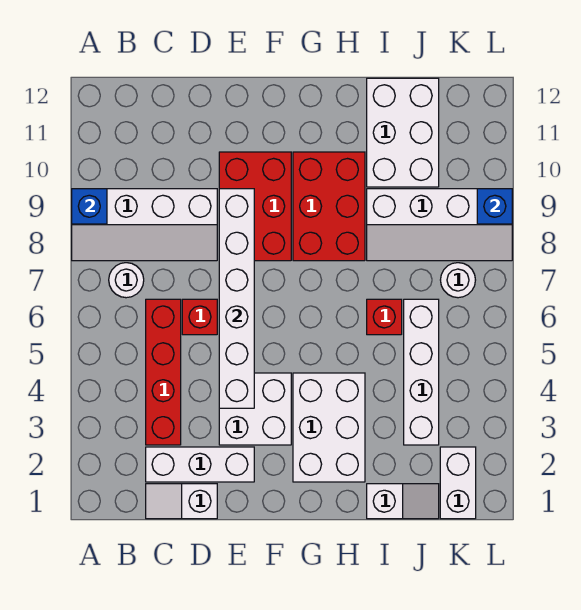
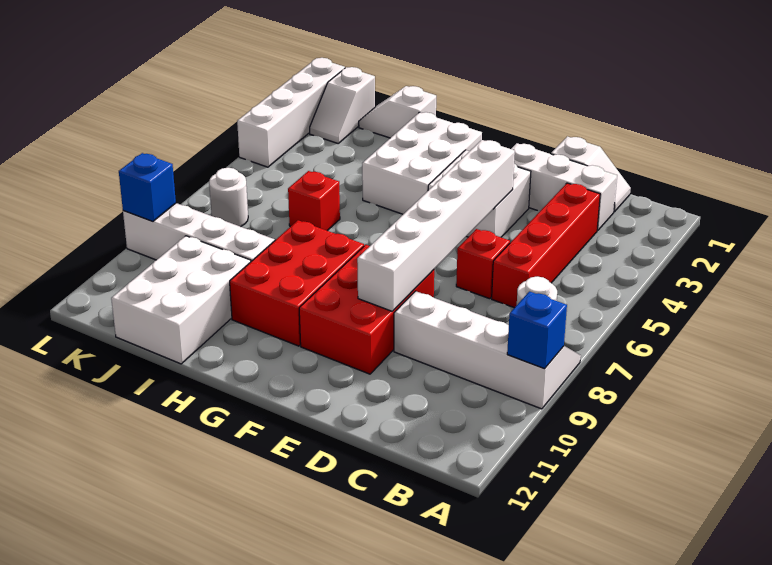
white brick J3:J6 level 1 -> white brick L1:L4 level 1
white brick K1:K2 level 1 -> white slope K1:K2 level 1 top 1

